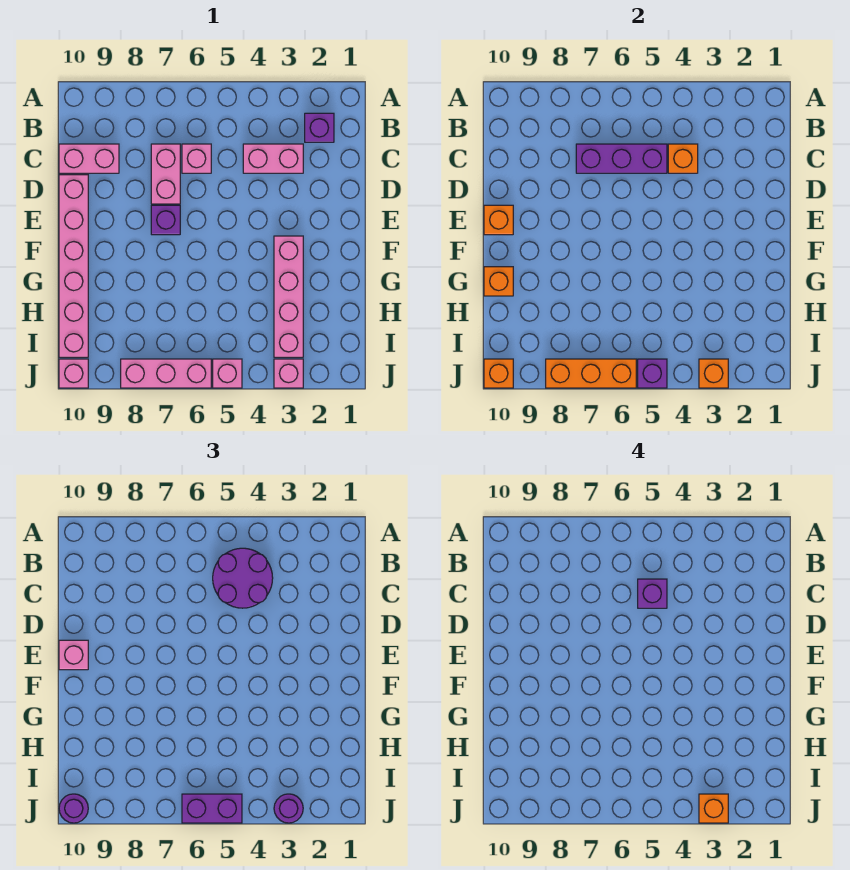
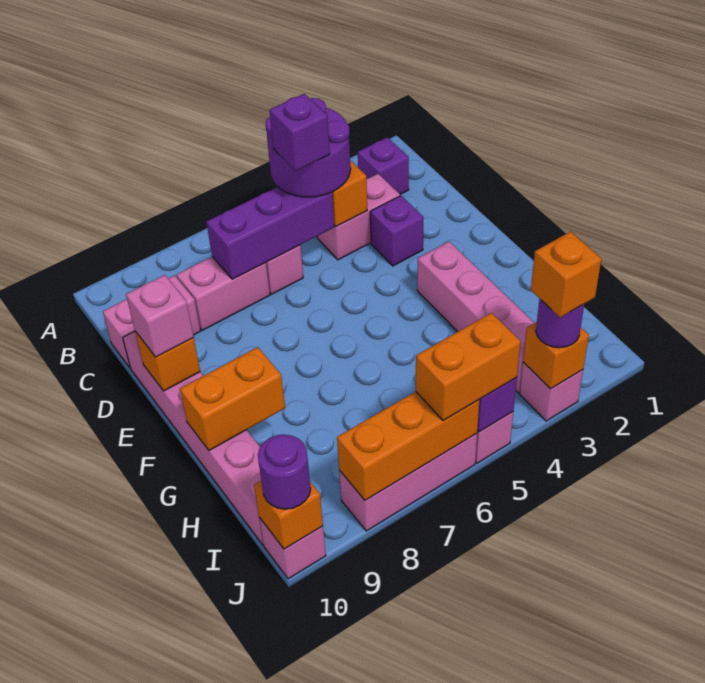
pink brick C7:D7 level 1 -> pink brick C7:C8 level 1
purple brick E7 level 1 -> purple brick D3 level 1
orange brick G10 level 2 -> orange brick G9:G10 level 2
purple brick J5:J6 level 3 -> orange brick J5:J6 level 3

